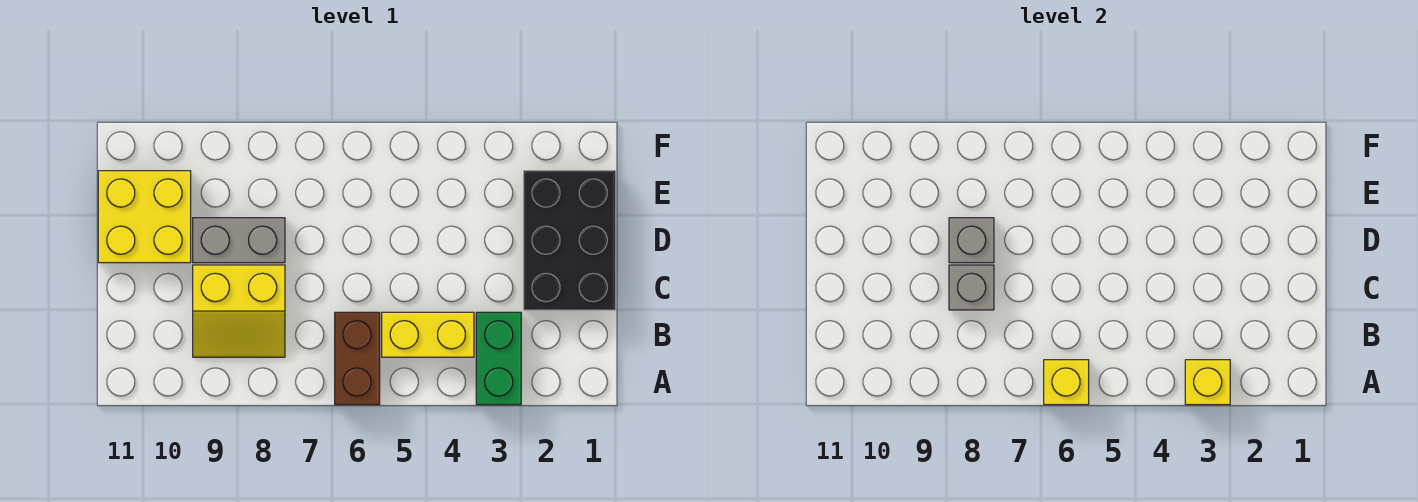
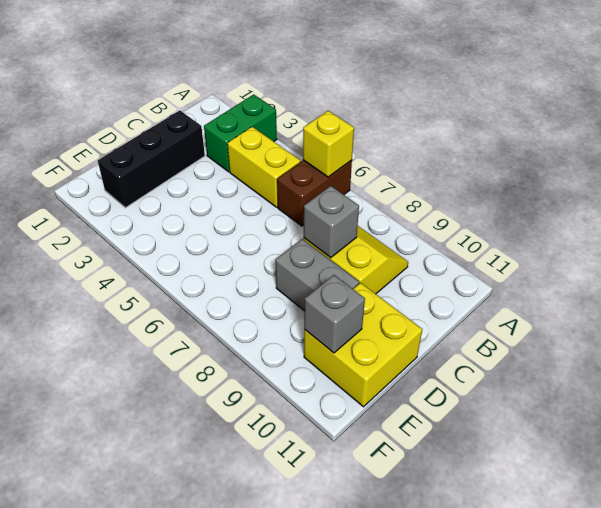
yellow brick A3 level 2 -> none
black brick C1:E2 level 1 -> black brick C2:E2 level 1
grey brick D8 level 2 -> grey brick E10 level 2

